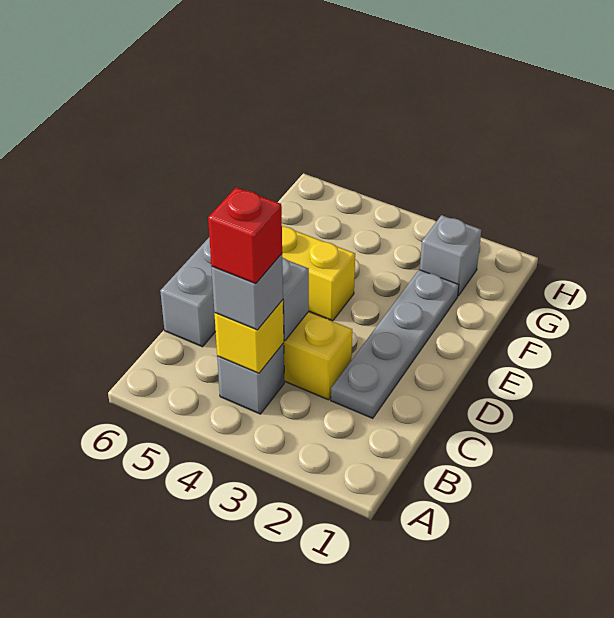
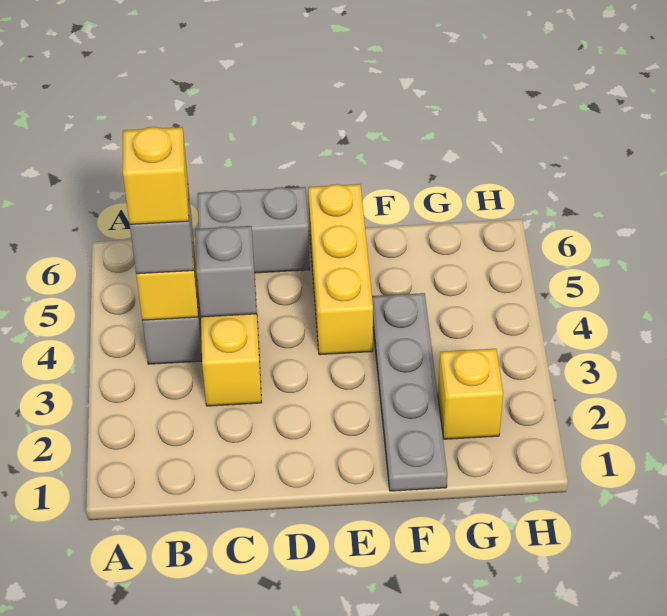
red brick B4 level 4 -> yellow brick B4 level 4
grey plate C2:F2 level 1 -> grey plate F1:F4 level 1
grey brick G2 level 1 -> yellow brick G2 level 1

